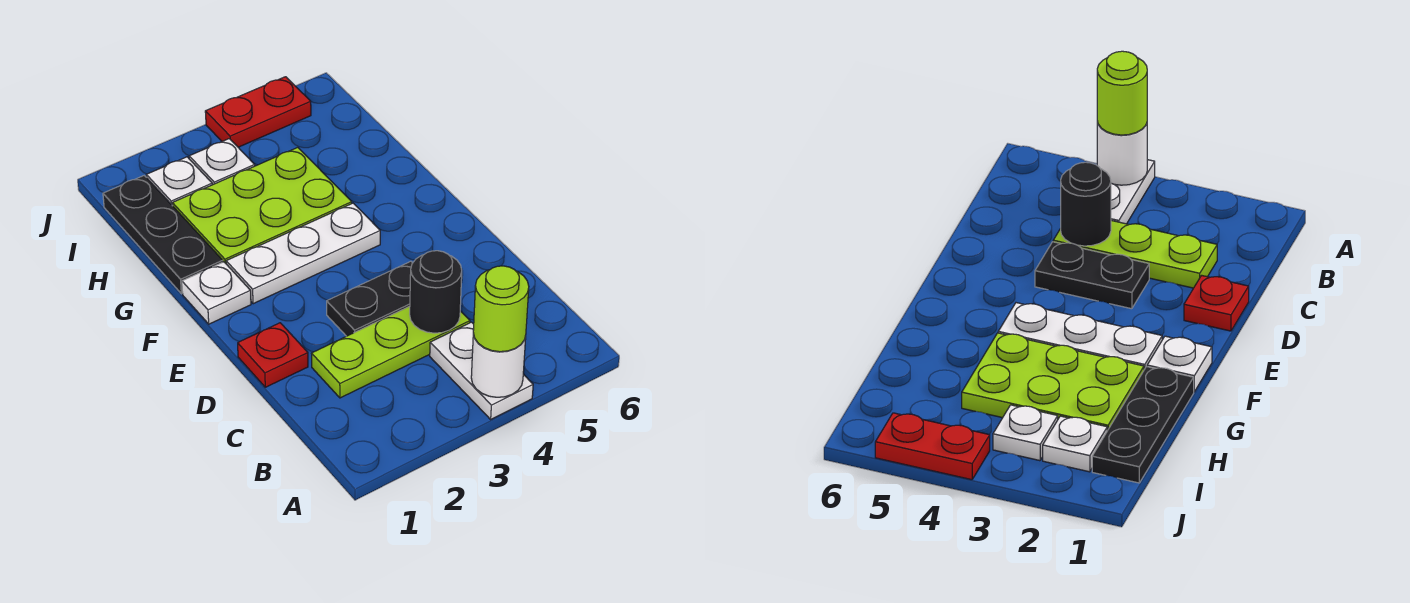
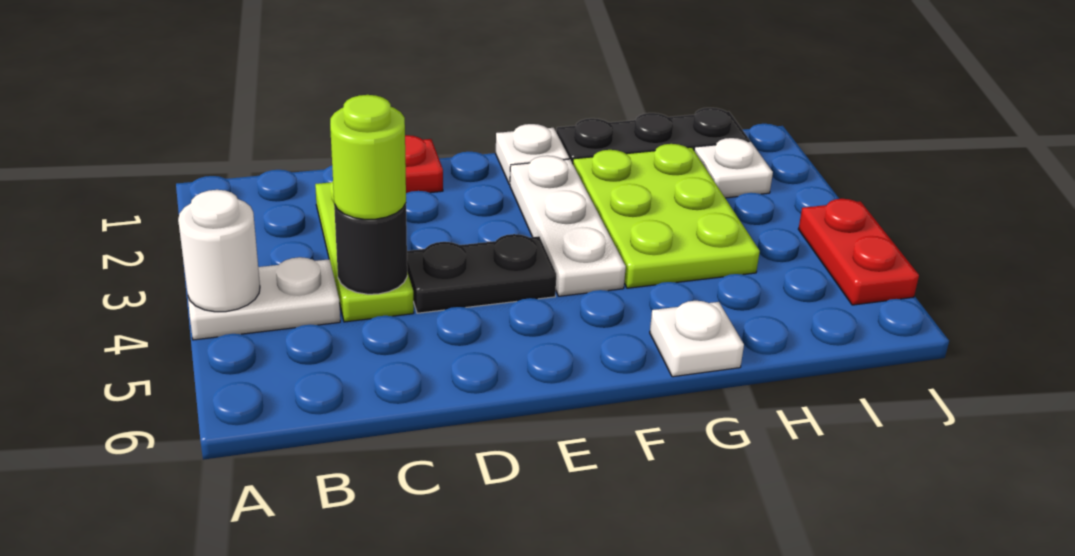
lime round brick A4 level 3 -> lime round brick C4 level 3
black plate D3:D4 level 1 -> black plate D4:E4 level 1
white plate I3 level 1 -> white plate G6 level 1

